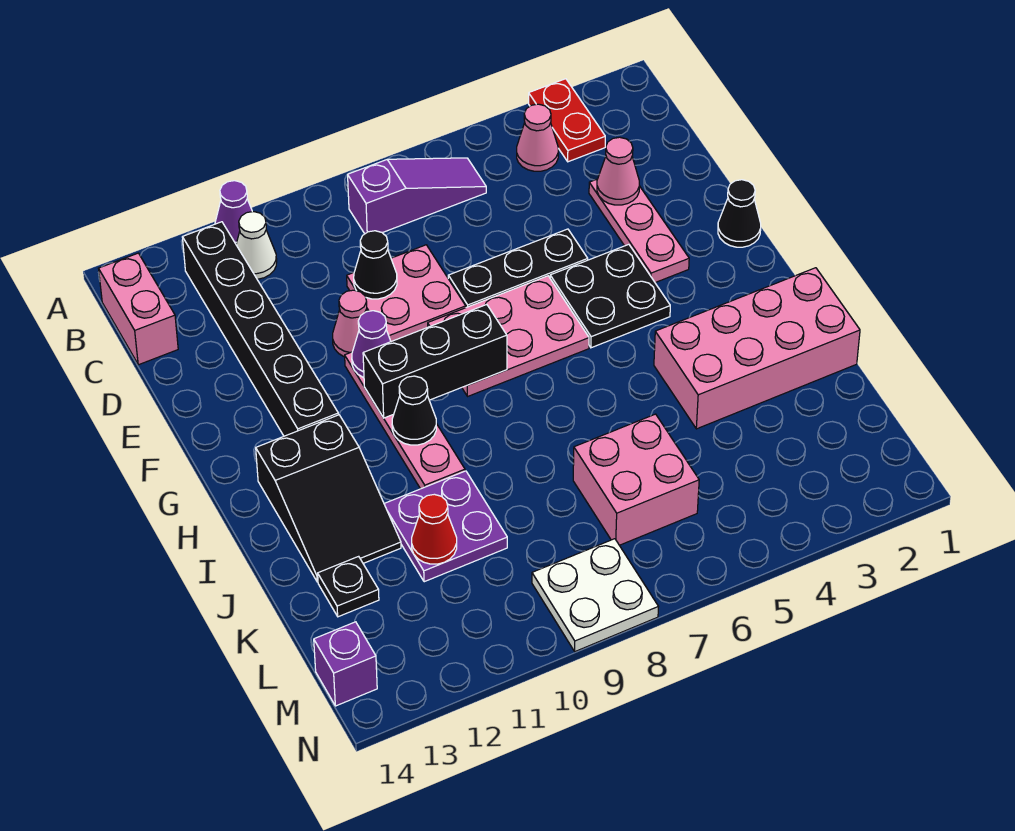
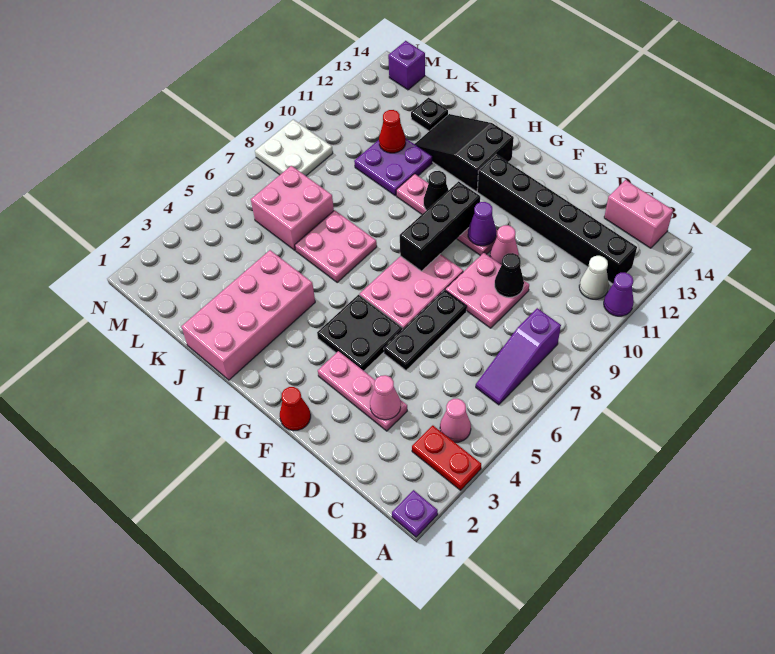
none -> purple plate A1 level 1
black cone F1 level 1 -> red cone F1 level 1
none -> pink plate I6:J7 level 1

